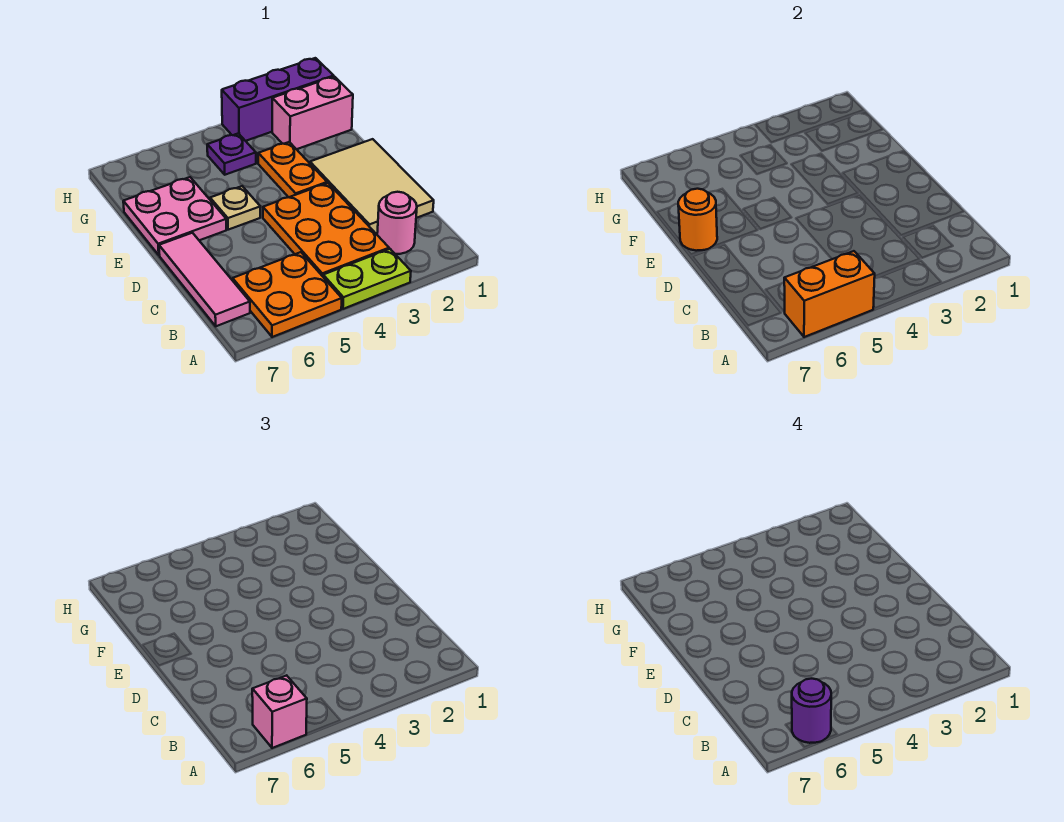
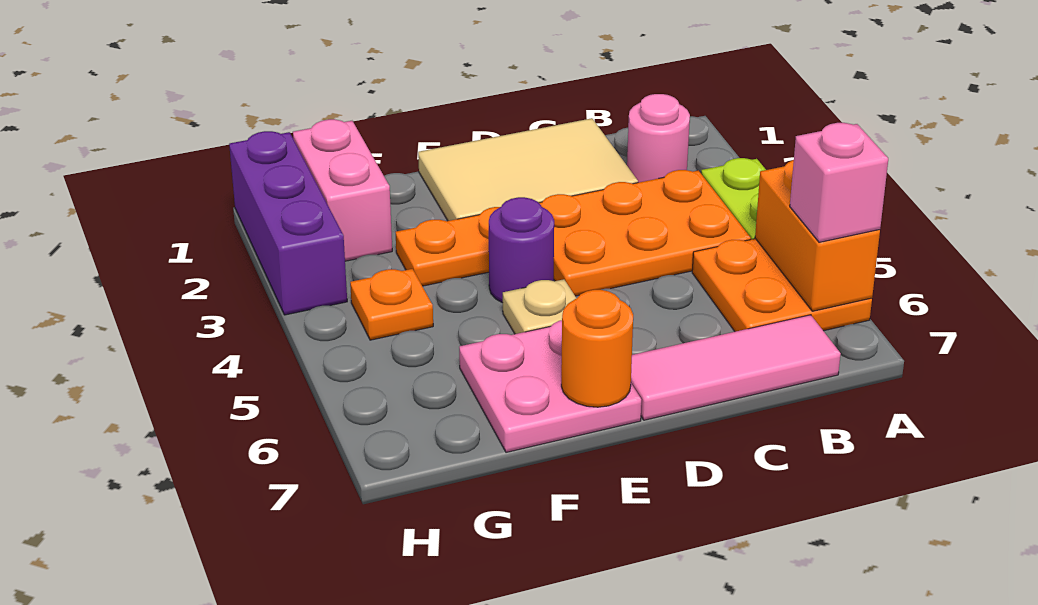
purple round brick A6 level 4 -> purple round brick E4 level 1
purple plate G4 level 1 -> orange plate G4 level 1

